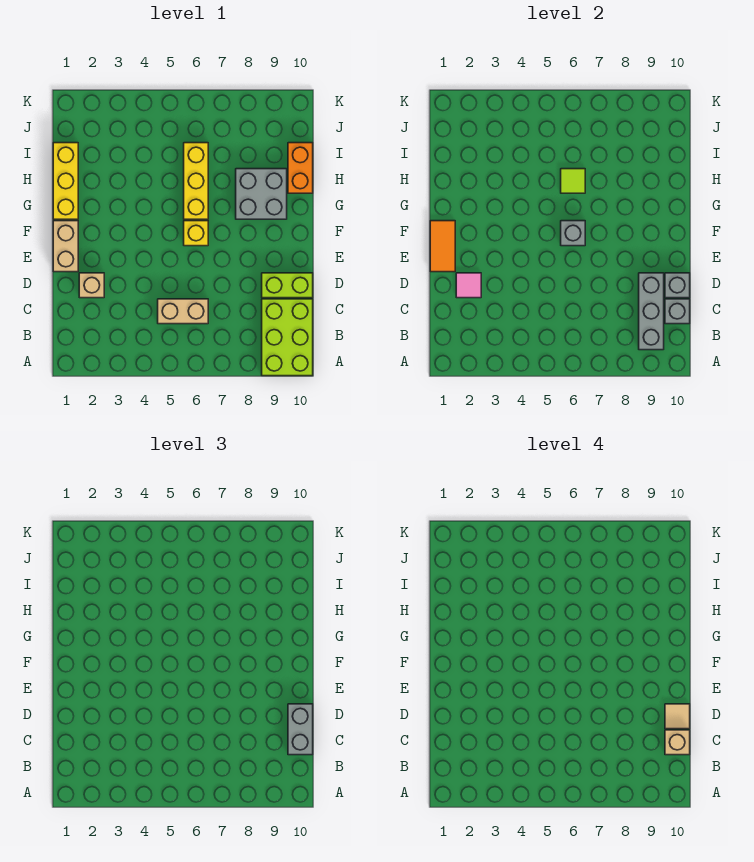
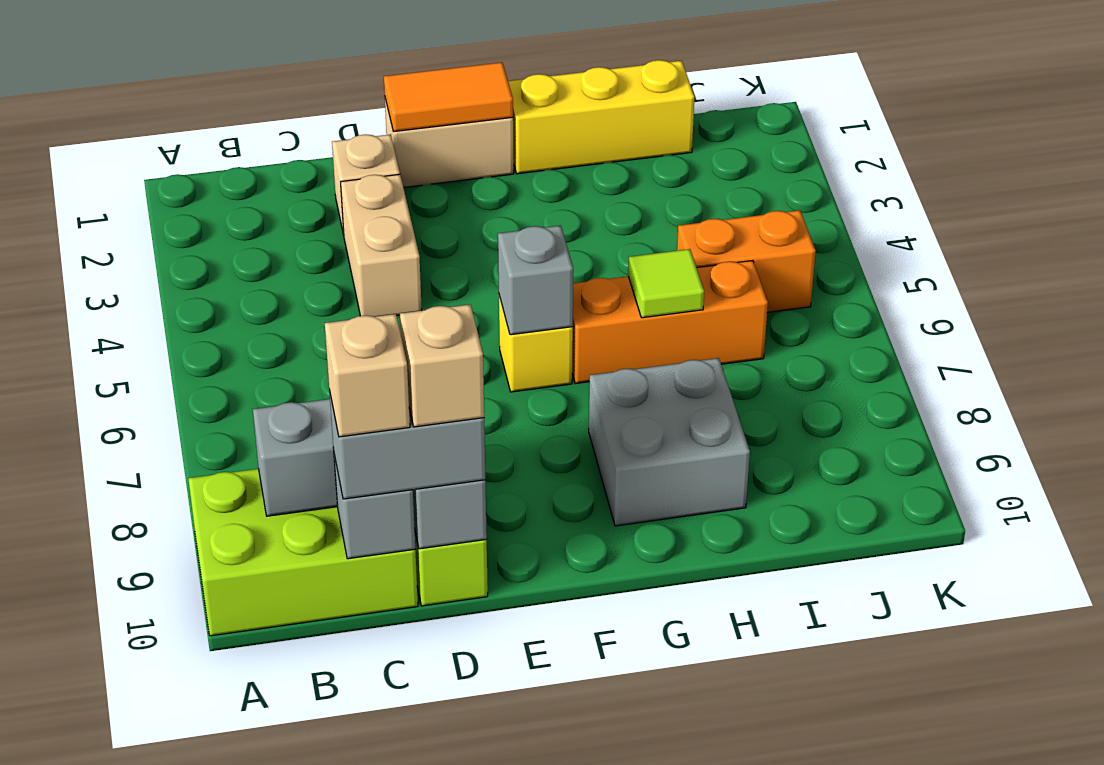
tan brick C5:C6 level 1 -> tan brick D3:D4 level 1
pink tile D2 level 2 -> none
tan tile D10 level 4 -> tan brick D10 level 4
yellow brick G6:I6 level 1 -> orange brick G6:I6 level 1
orange brick H10:I10 level 1 -> orange brick I5:J5 level 1

